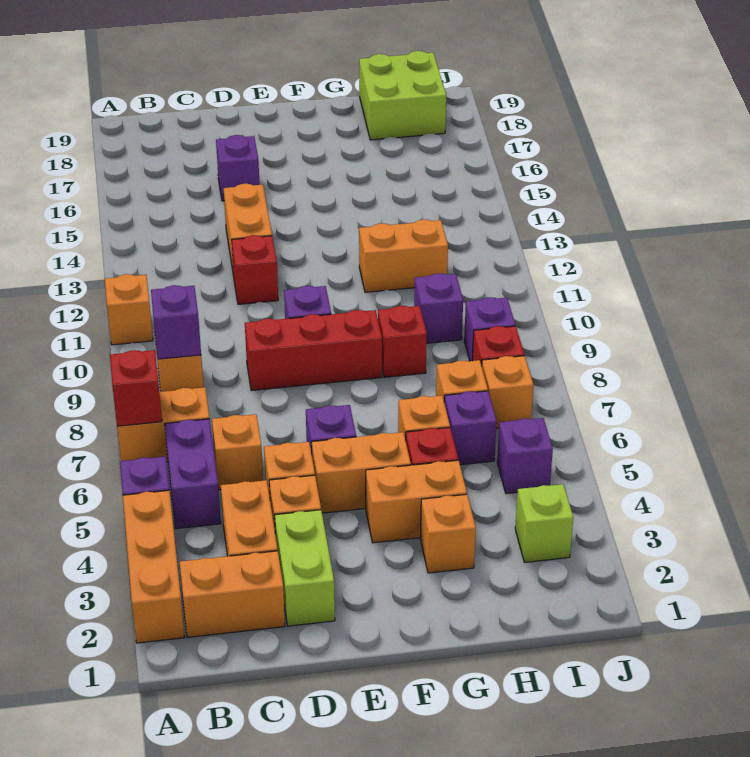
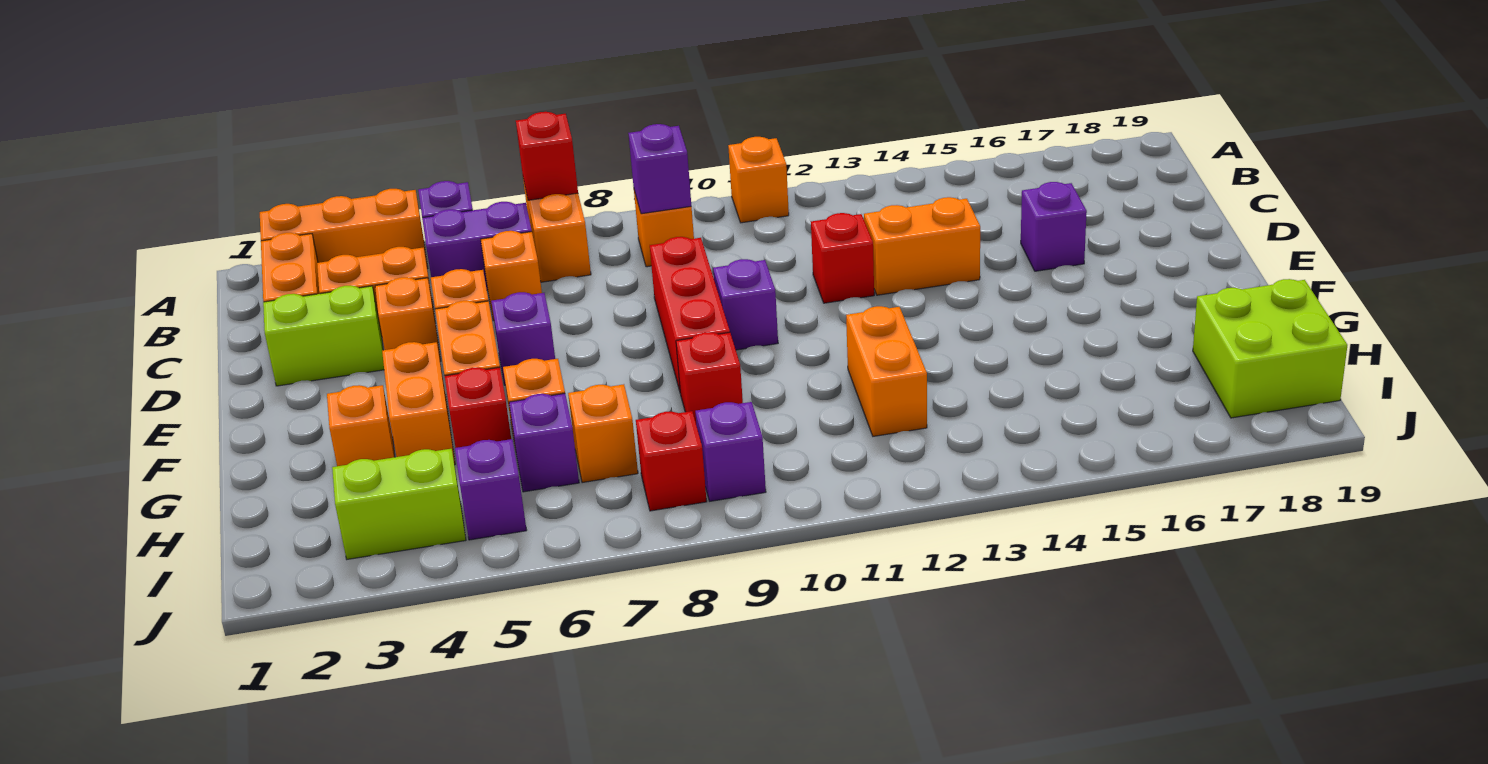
purple brick H10 level 1 -> none
lime brick I3 level 1 -> lime brick I3:I4 level 1
orange brick I7 level 1 -> none

